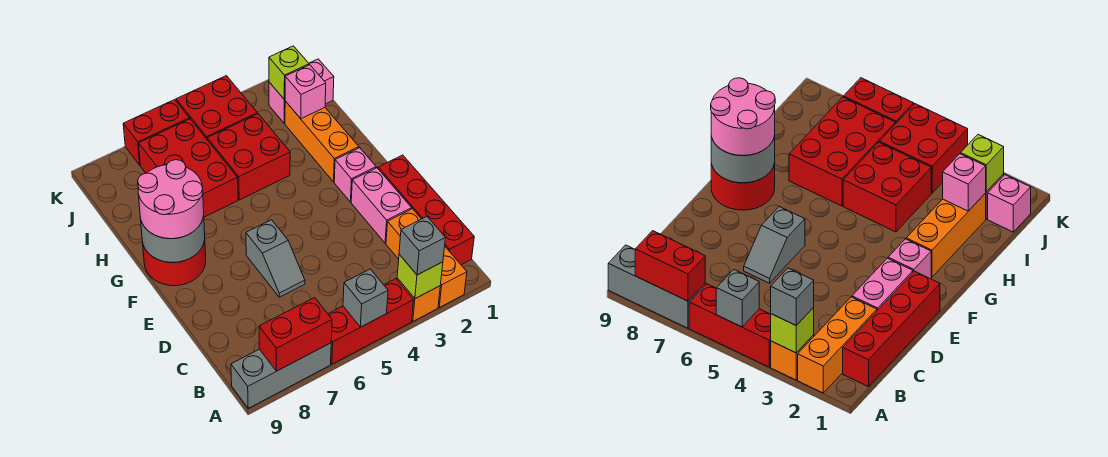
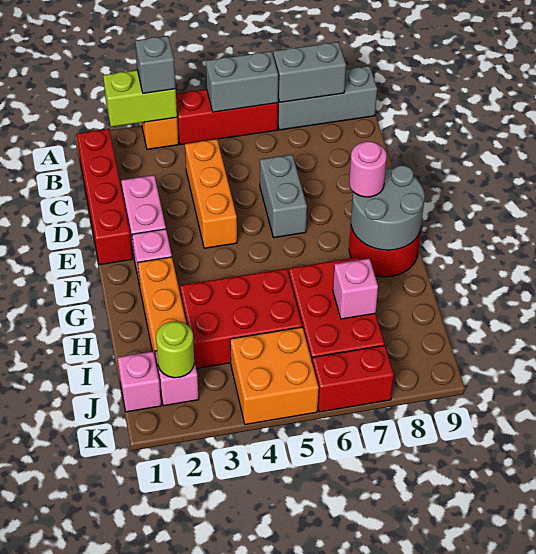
orange brick A2:C2 level 1 -> orange brick C4:E4 level 1
lime brick A3 level 2 -> lime brick A2:A3 level 2
grey brick A5 level 2 -> grey brick A5:A6 level 2
red brick A7:A8 level 2 -> grey brick A7:A8 level 2
grey slope D6:E6 level 1 top E -> grey brick D6:E6 level 1
pink round brick F8:G9 level 3 -> pink round brick F8 level 3
red brick H4:I5 level 1 -> red brick H3:I5 level 1
pink brick I2 level 2 -> pink brick I7 level 2
lime brick J2 level 2 -> lime round brick J2 level 2
red brick J4:K5 level 1 -> orange brick J4:K5 level 1

